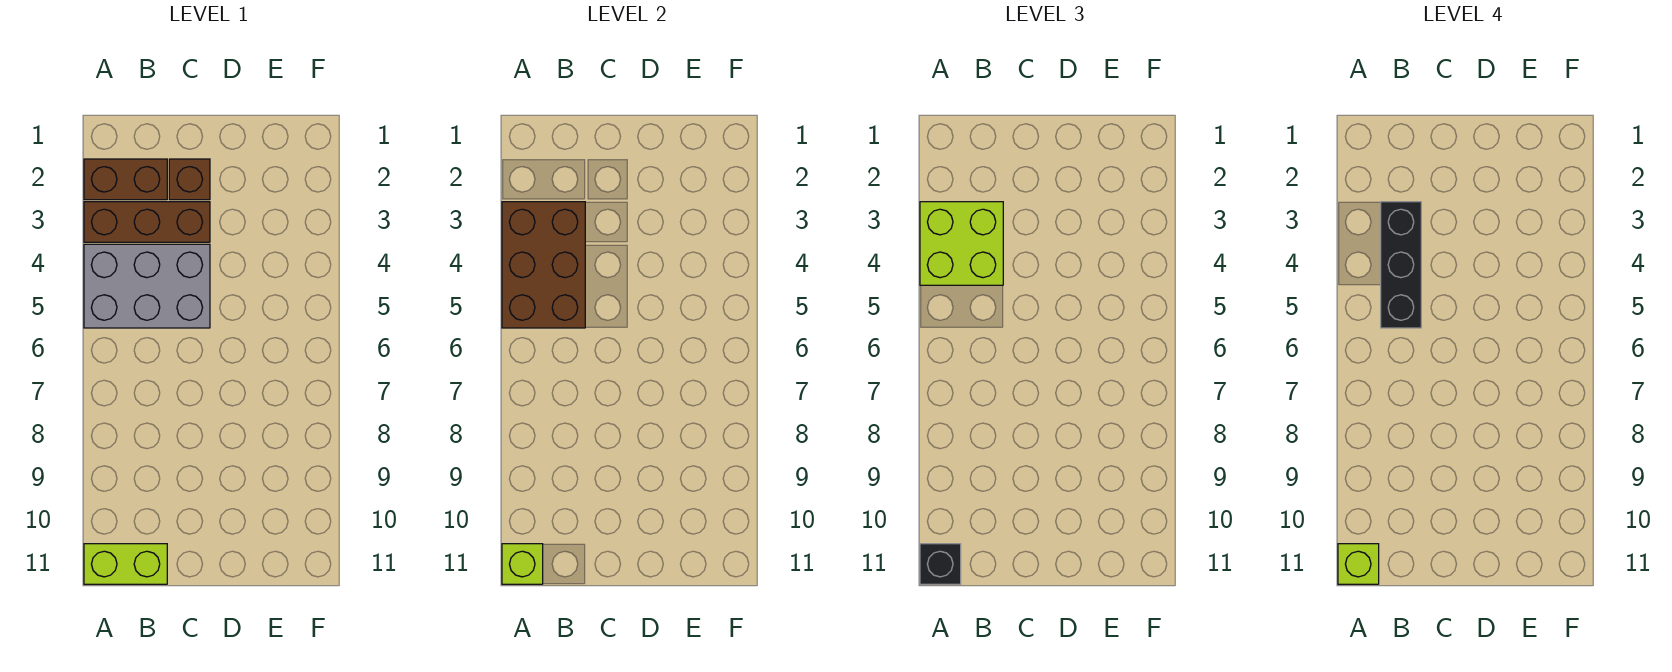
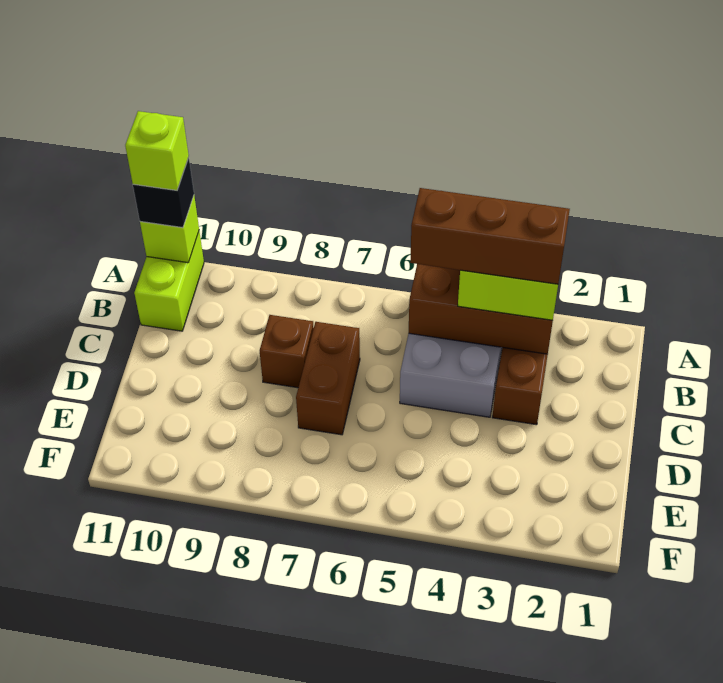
brown brick A2:B2 level 1 -> brown brick C7:D7 level 1
black brick B3:B5 level 4 -> brown brick B3:B5 level 4
brown brick C2 level 1 -> brown brick C8 level 1

